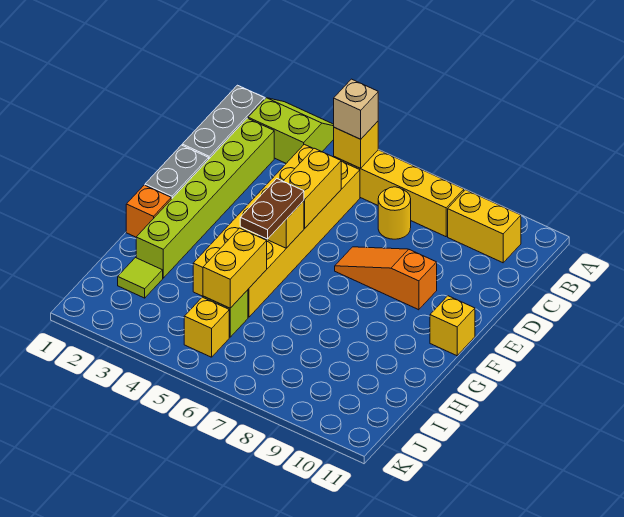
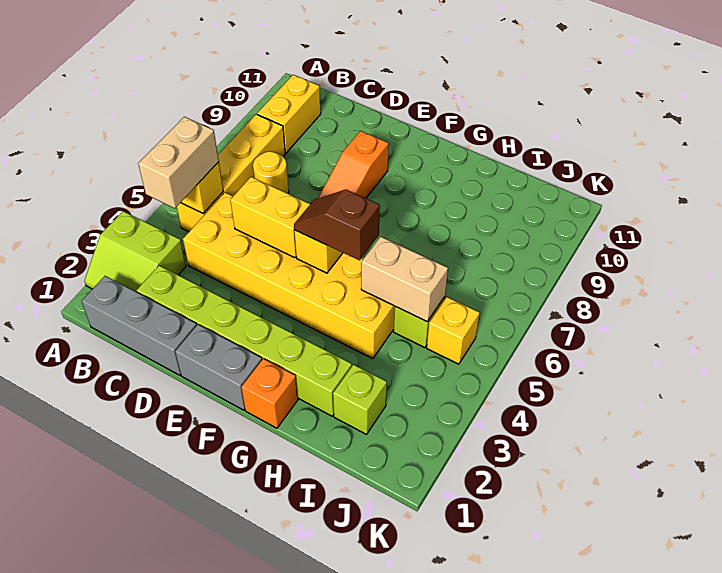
lime slope A2:B3 level 1 top B -> lime slope A2:B3 level 1 top 3
tan brick B5 level 3 -> tan brick B4:B5 level 3
brown plate F5:G5 level 3 -> brown slope F5:G5 level 3 top G
yellow brick F11 level 1 -> none
yellow brick H5:I5 level 2 -> tan brick H5:I5 level 2
lime tile I2 level 1 -> lime brick I2 level 1

